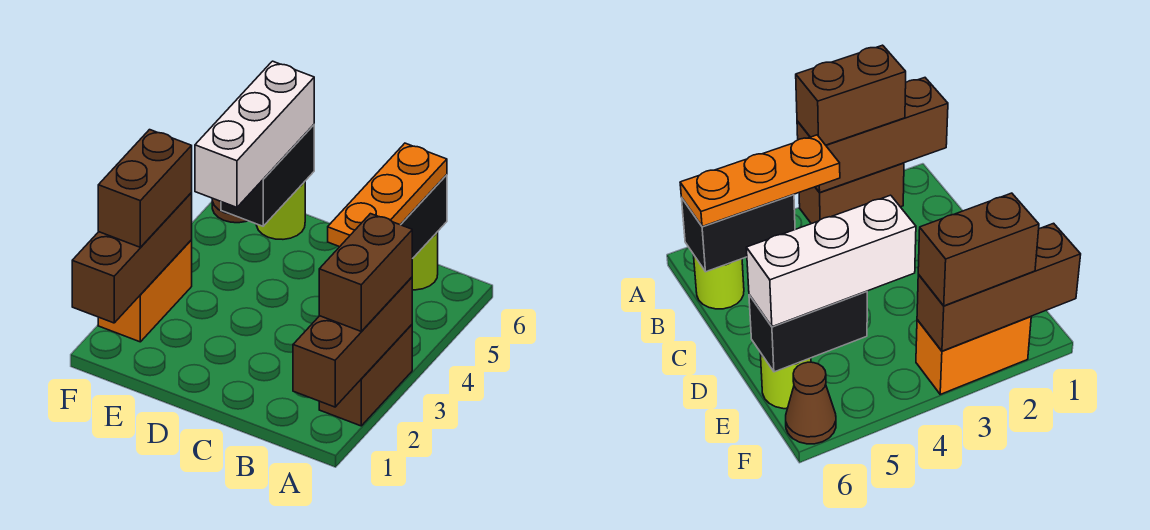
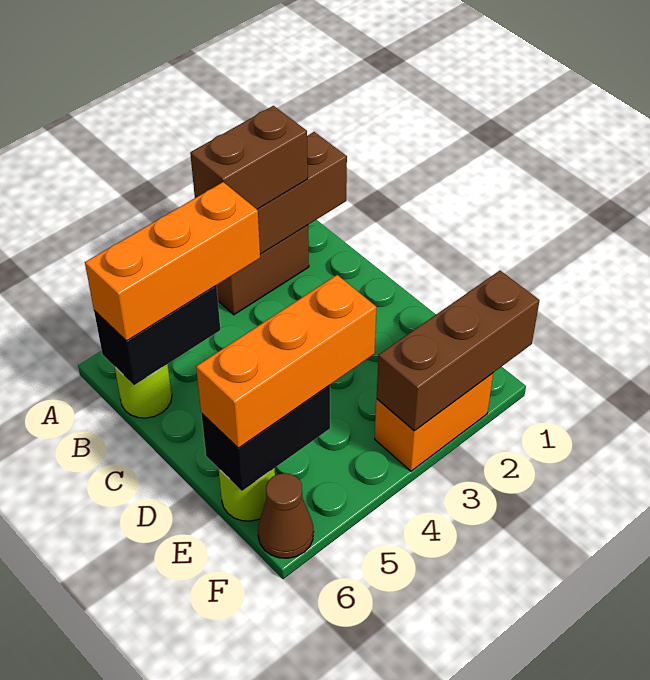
orange plate B4:B6 level 3 -> orange brick B4:B6 level 3
white brick E4:E6 level 3 -> orange brick E4:E6 level 3
brown brick F2:F3 level 3 -> none

